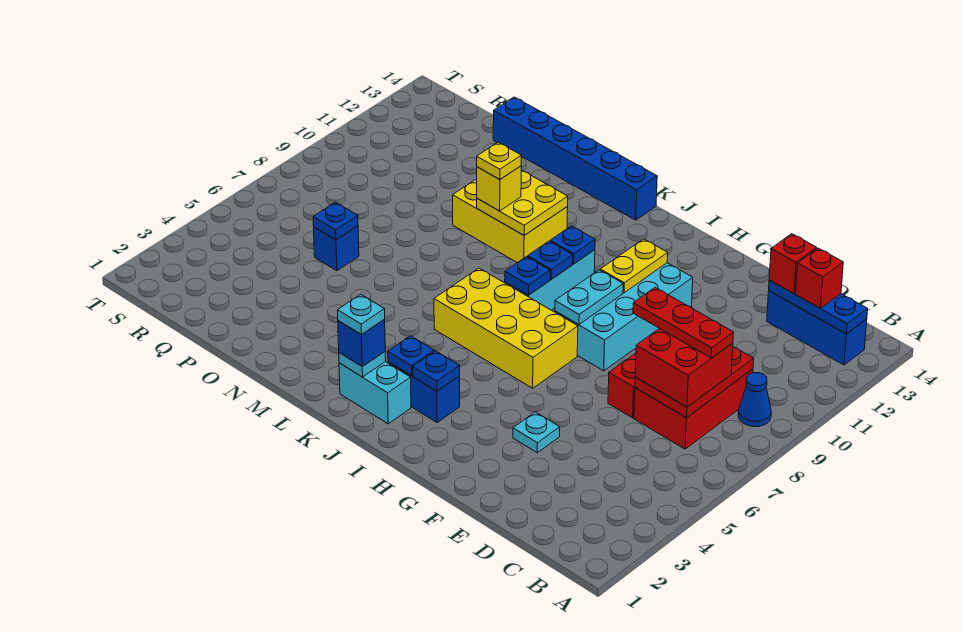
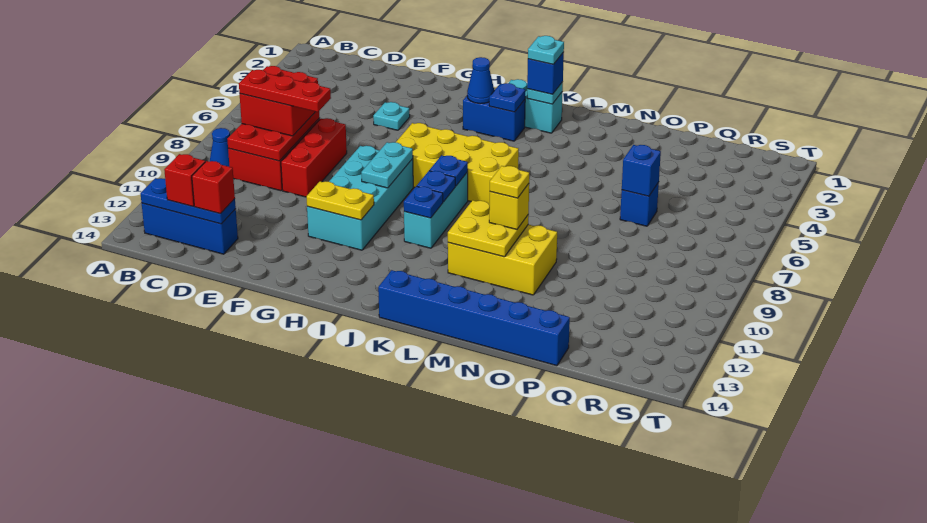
yellow plate H10:H11 level 2 -> yellow plate G11:H11 level 2
blue plate I3 level 2 -> blue cone I3 level 2
blue plate P6 level 2 -> blue brick P6 level 2

